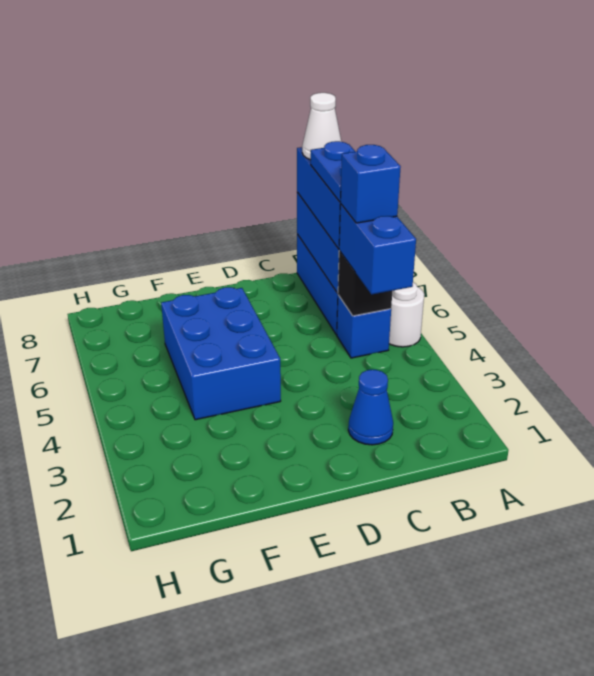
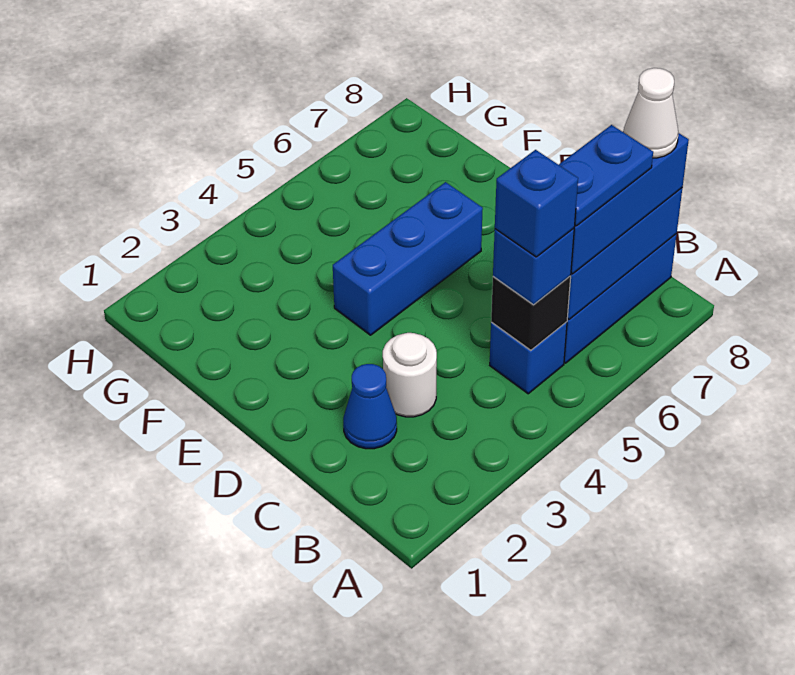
white round brick A5 level 1 -> white round brick C3 level 1
blue brick B4:B5 level 3 -> blue brick B5 level 3
blue brick E4:F6 level 1 -> blue brick E4:E6 level 1

